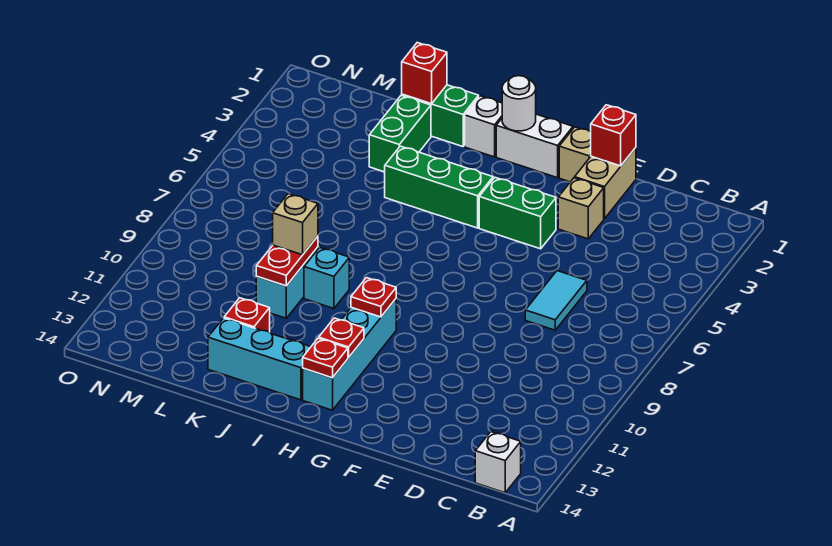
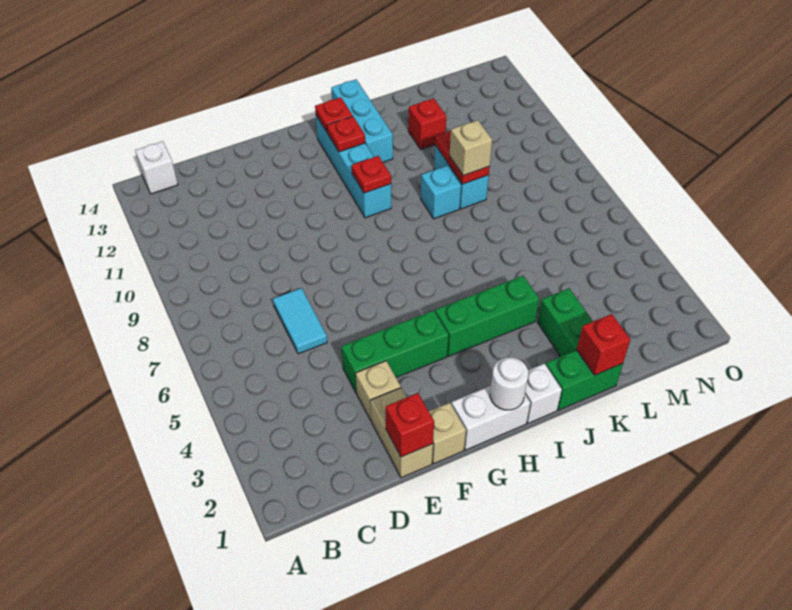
green brick F4:G4 level 1 -> green brick E4:G4 level 1
cyan brick I13:K13 level 1 -> cyan brick I12:I14 level 1

